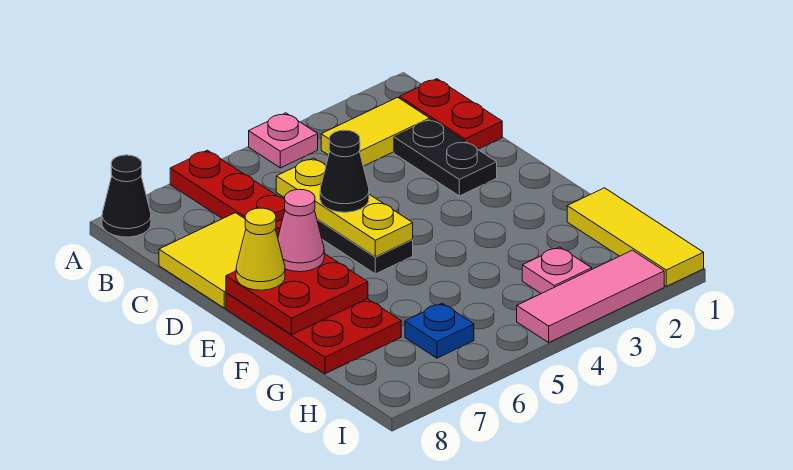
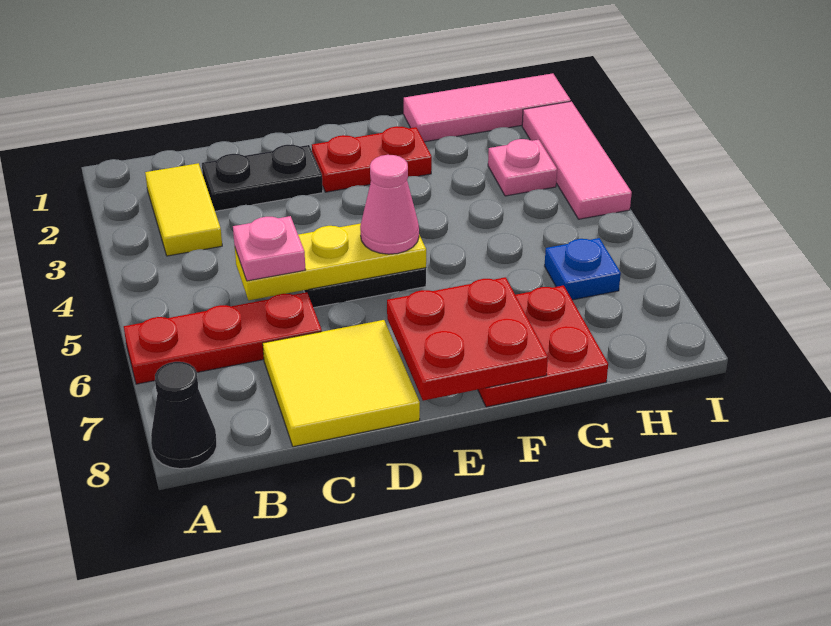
pink plate A4 level 1 -> pink plate C5 level 3
red plate B1:C1 level 1 -> red plate E2:F2 level 1
black cone D5 level 3 -> none
red plate E7:G8 level 1 -> red plate F7:G8 level 1
pink cone E7 level 3 -> pink cone E5 level 3
yellow cone E8 level 3 -> none
yellow tile G1:I1 level 1 -> pink tile G1:I1 level 1

